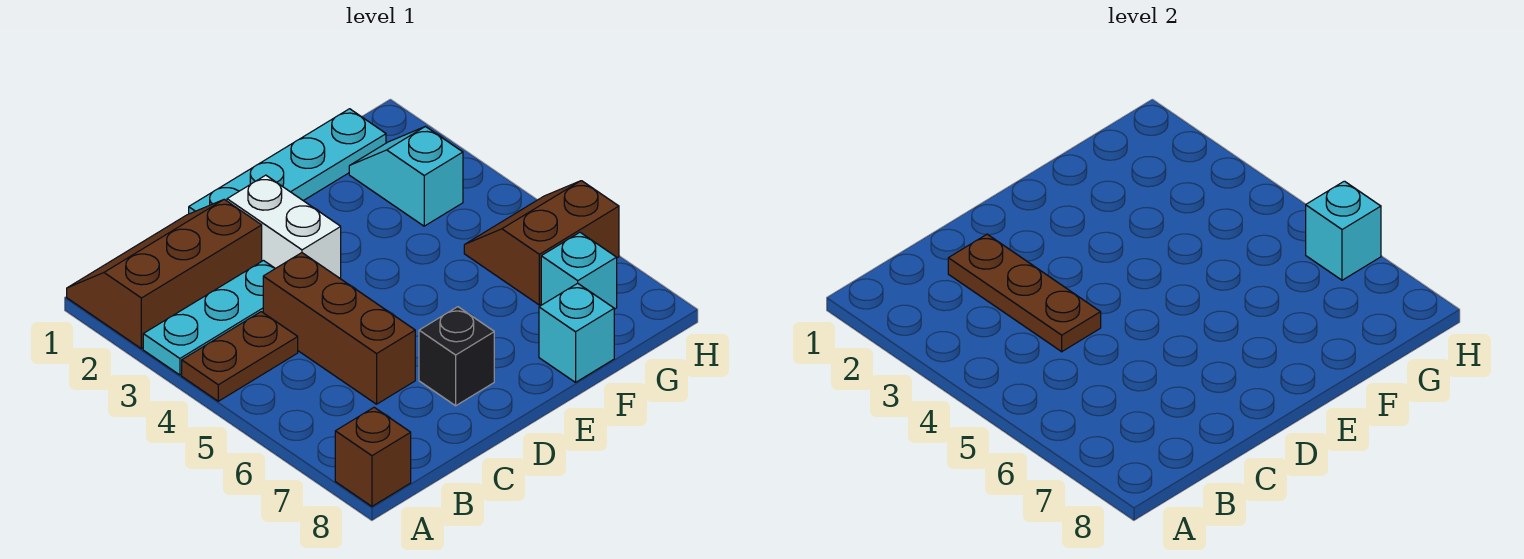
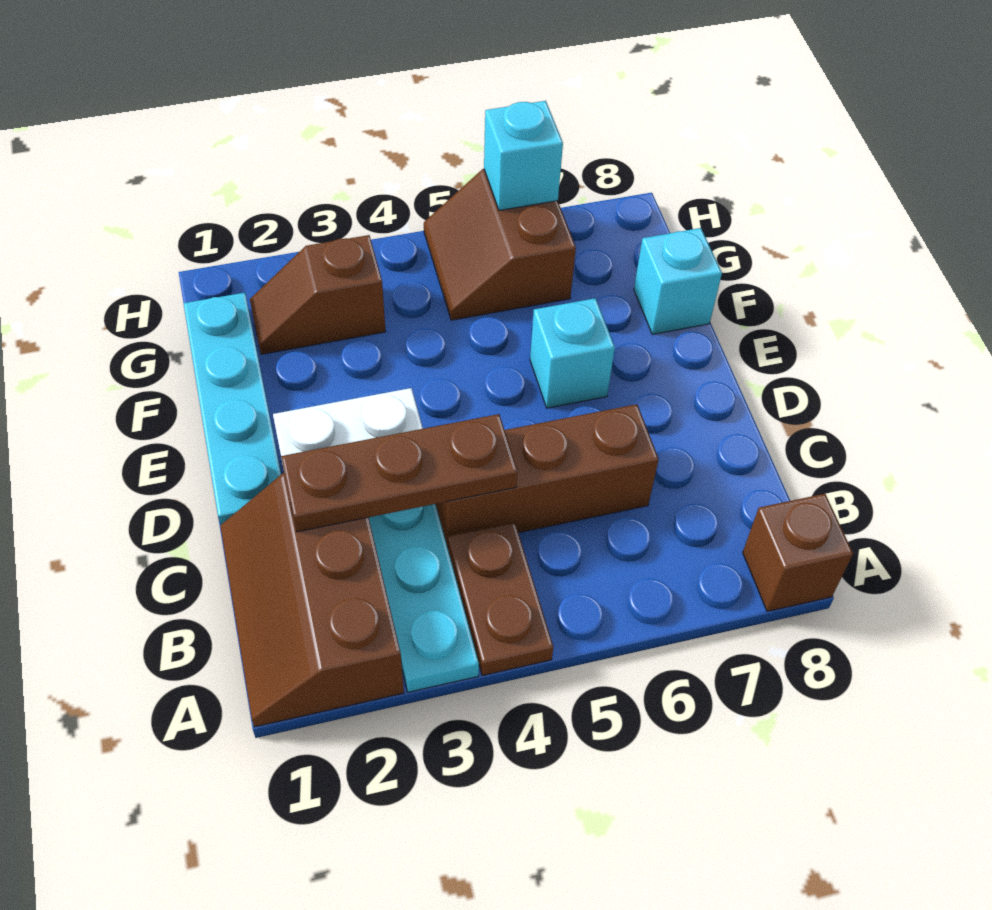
black brick D7 level 1 -> none
cyan slope G2:G3 level 1 top 3 -> brown slope G2:G3 level 1 top 3
cyan brick G7 level 1 -> cyan brick E6 level 1

